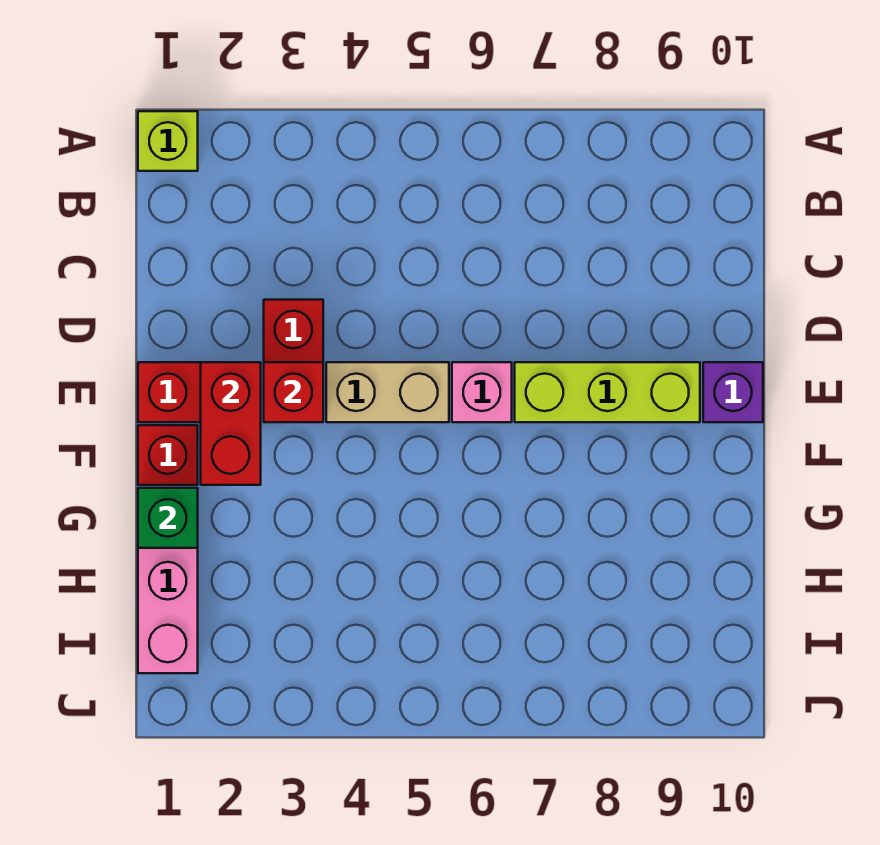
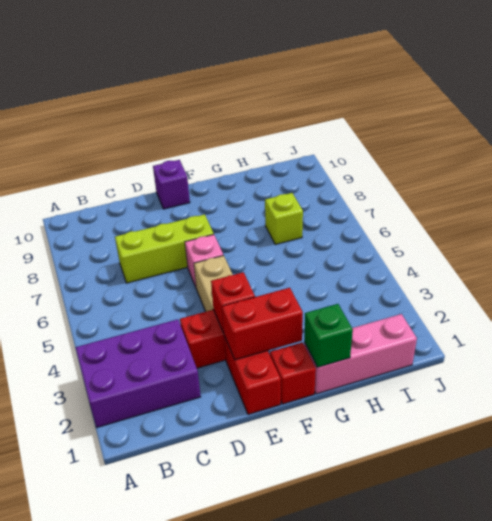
lime brick A1 level 1 -> lime brick H7 level 1
none -> purple brick A2:C3 level 1
lime brick E7:E9 level 1 -> lime brick C7:E7 level 1

